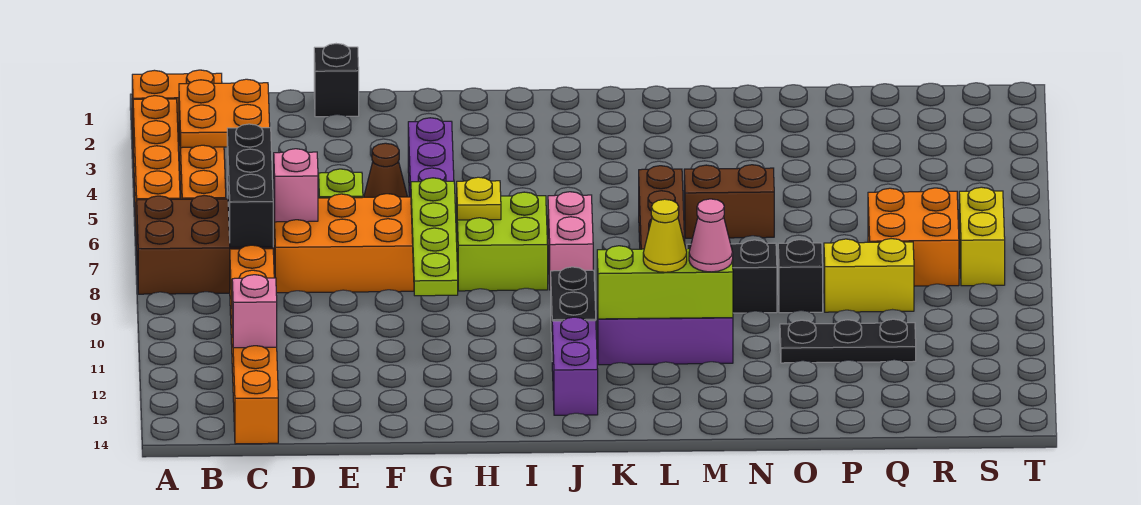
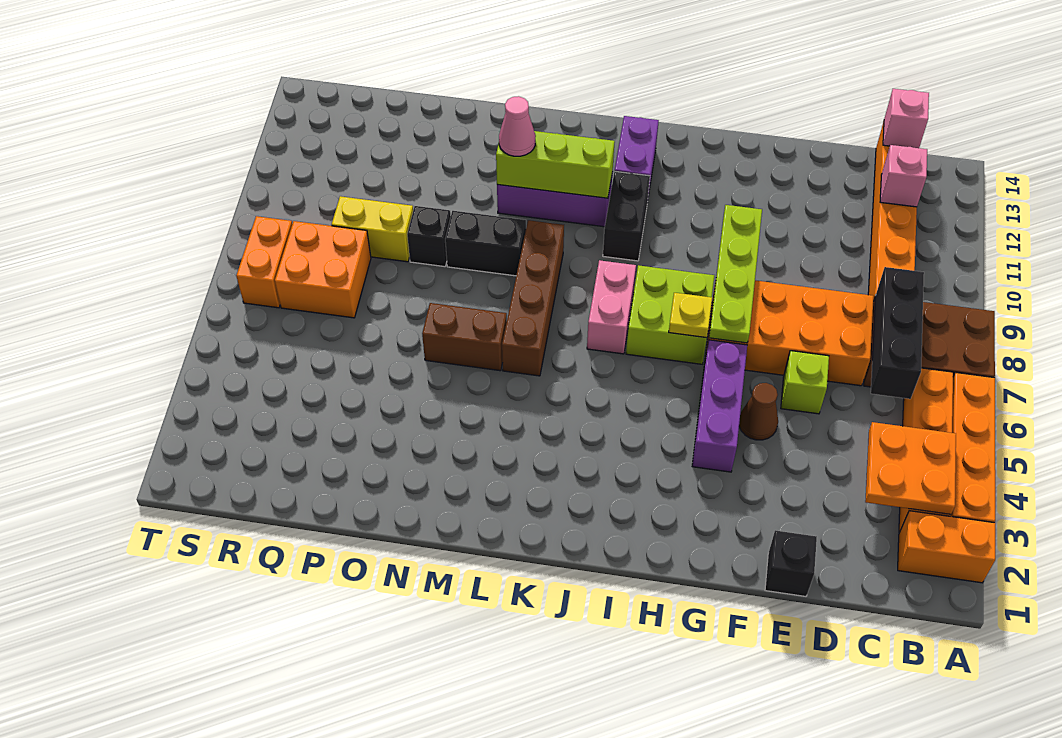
pink brick D7 level 2 -> pink brick C14 level 2
yellow cone L11 level 3 -> none
black plate O11:Q11 level 1 -> none
yellow brick S7:S8 level 1 -> orange brick S7:S8 level 1

